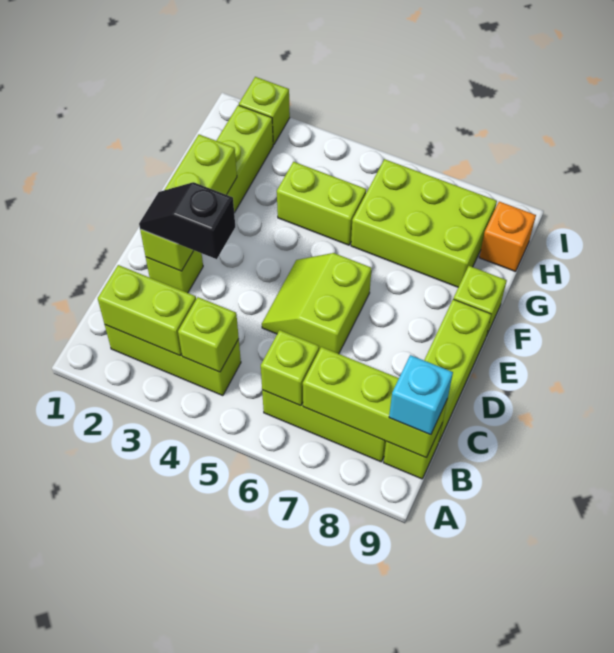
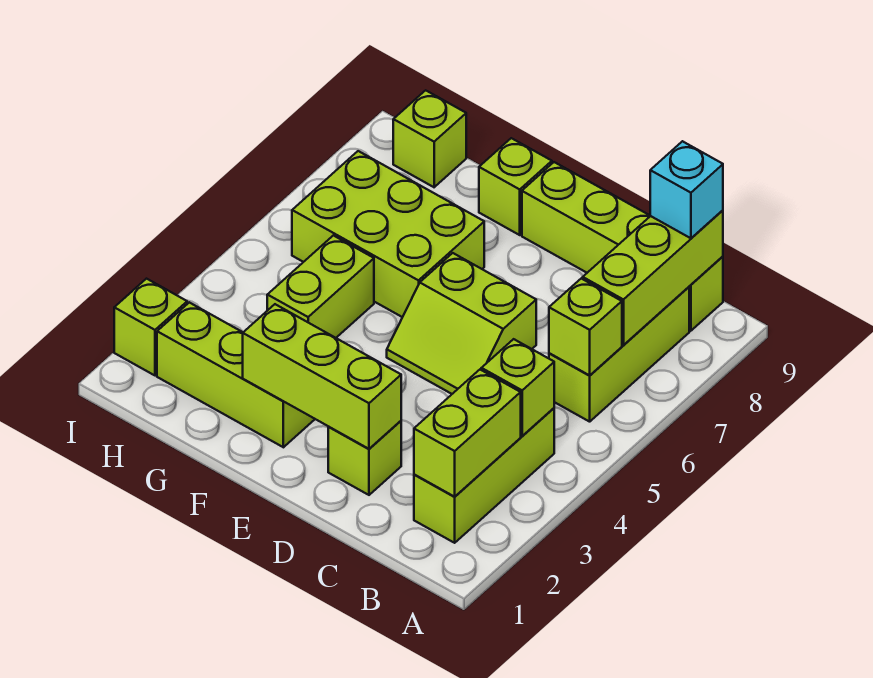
black slope D2:D3 level 3 top 3 -> none
lime brick G6:H8 level 1 -> lime brick F6:H7 level 1
orange brick H9 level 1 -> lime brick H9 level 1

